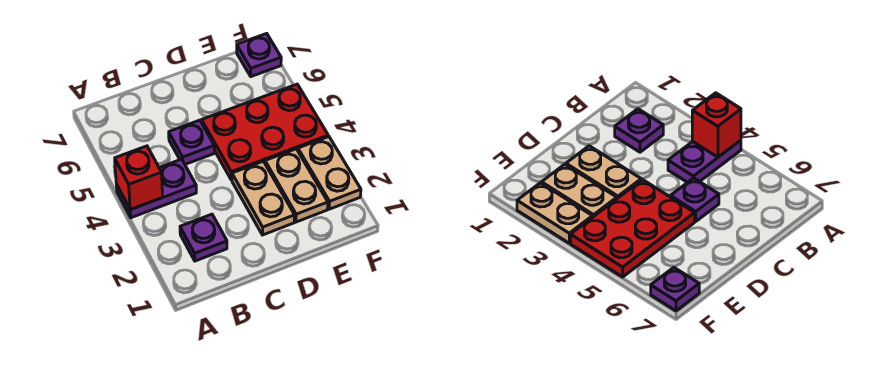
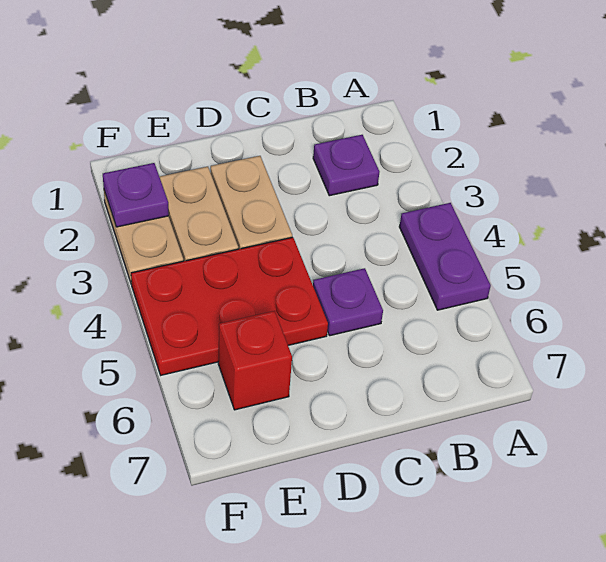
purple plate A4:B4 level 1 -> purple plate A4:A5 level 1
red brick A4 level 2 -> red brick E6 level 1
purple plate F7 level 1 -> purple plate F2 level 2

